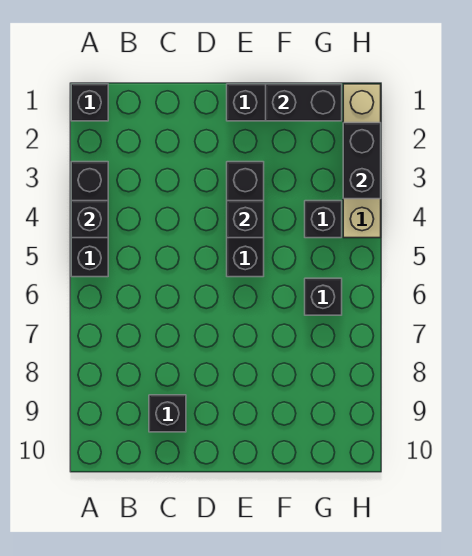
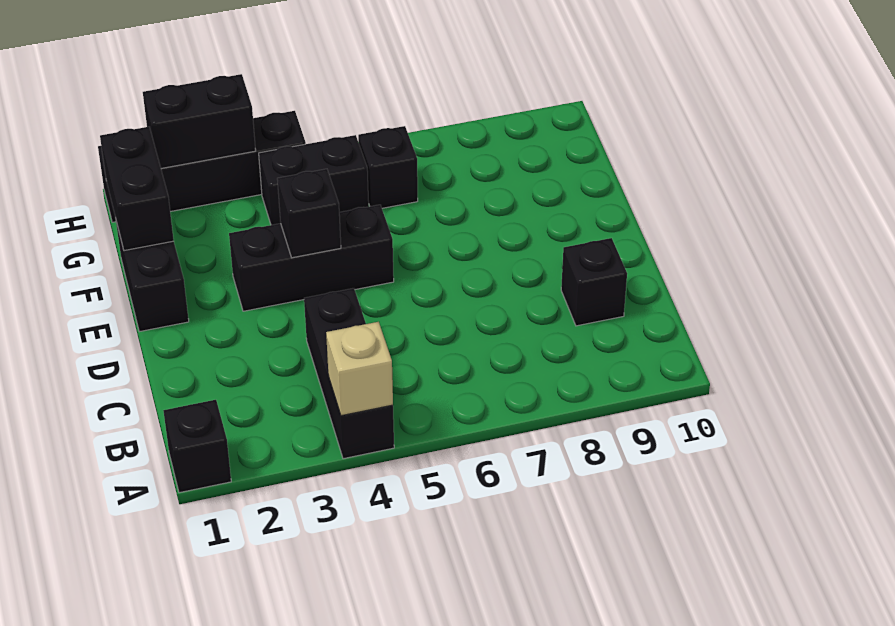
black brick A3:A5 level 1 -> black brick A4:C4 level 1
black brick A4 level 2 -> tan brick A4 level 2
black brick G4 level 1 -> black brick G4:G5 level 1
tan brick H1:H4 level 1 -> black brick H1:H4 level 1

